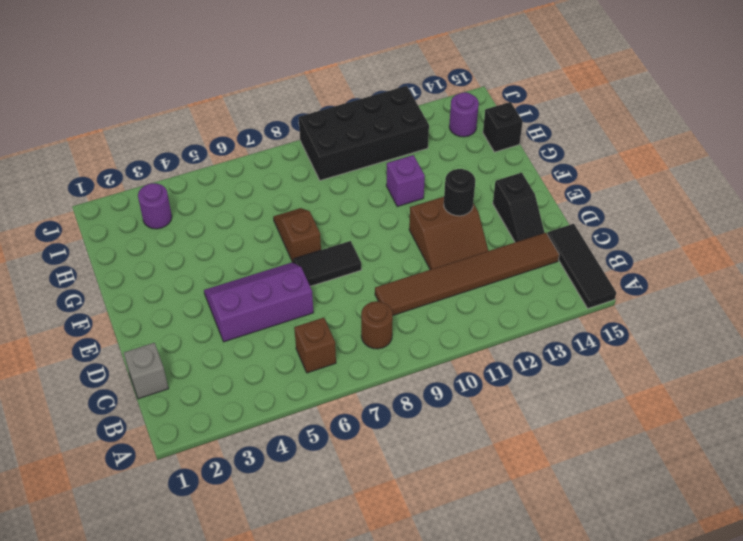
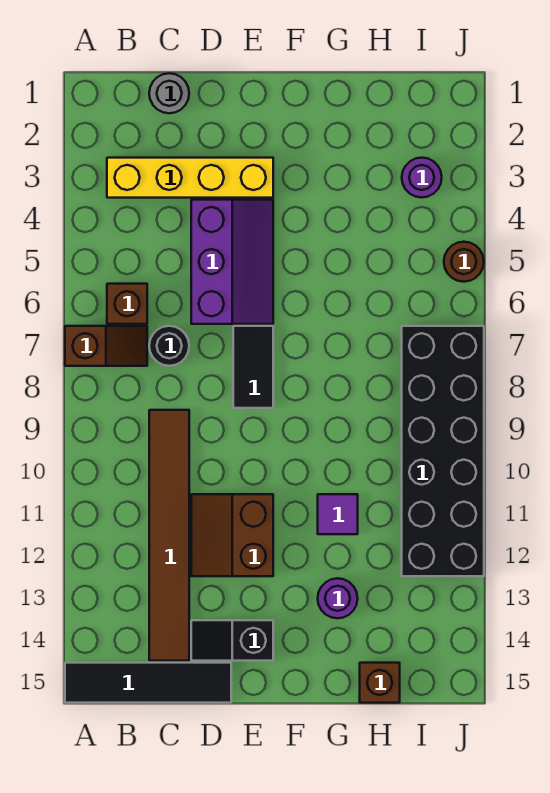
black tile A15:C15 level 1 -> black tile A15:D15 level 1
none -> yellow brick B3:E3 level 1
brown round brick B8 level 1 -> brown round brick J5 level 1
grey brick C1 level 1 -> grey round brick C1 level 1
black round brick E12 level 2 -> black round brick C7 level 1
brown slope F7:G7 level 1 top F -> brown slope A7:B7 level 1 top A
purple brick G11 level 1 -> purple tile G11 level 1
black brick H15 level 1 -> brown brick H15 level 1
black brick I9:J12 level 1 -> black brick I7:J12 level 1
purple round brick I14 level 1 -> purple round brick G13 level 1

